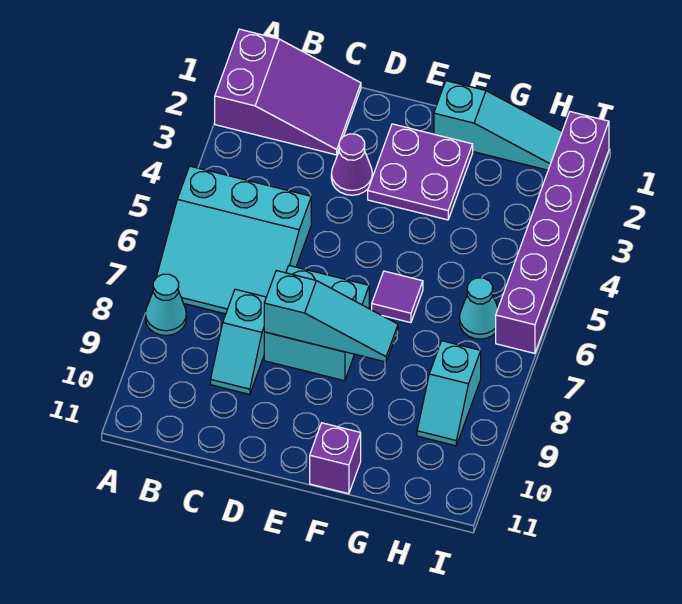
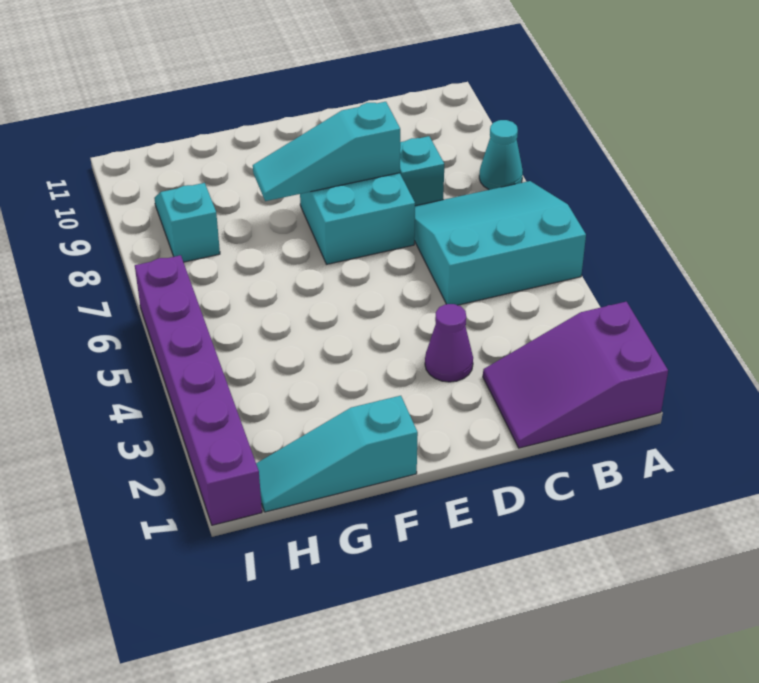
purple plate E2:F3 level 1 -> none
purple tile F6 level 1 -> none
purple brick F11 level 1 -> none
cyan cone H6 level 1 -> none

